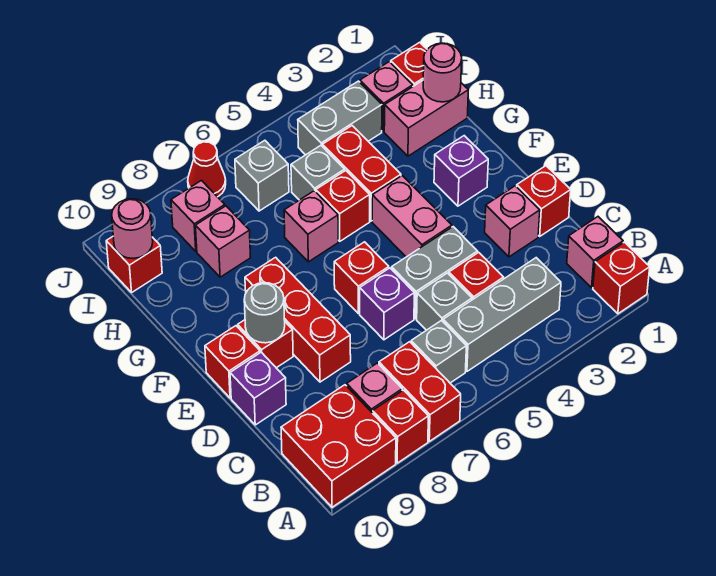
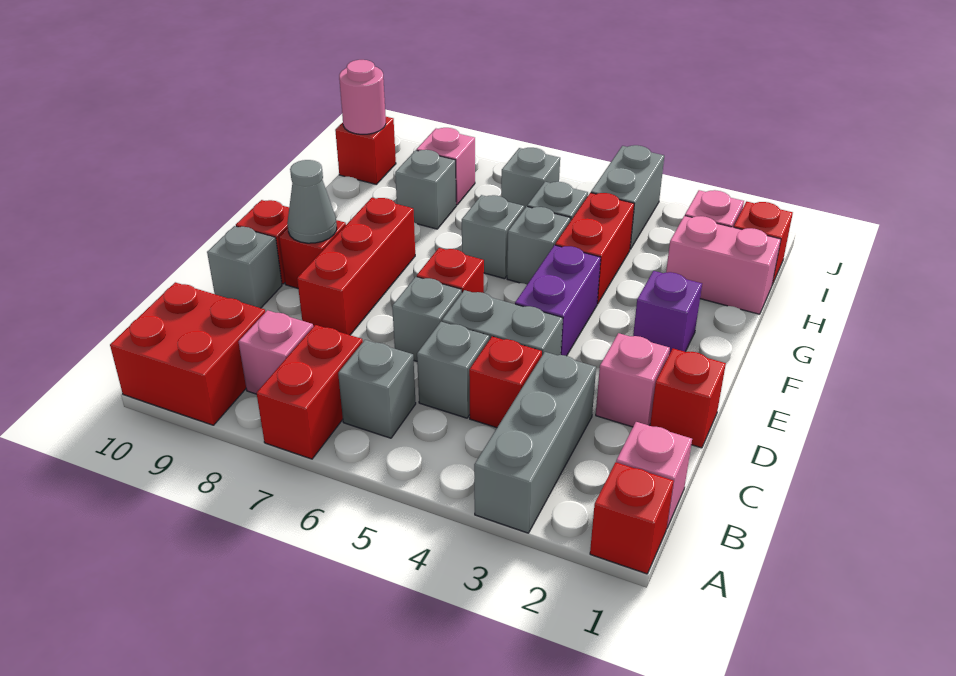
red brick A8 level 1 -> none
grey brick B3:B5 level 1 -> grey brick A3:C3 level 1
purple brick D6 level 1 -> grey brick D6 level 1
purple brick D10 level 1 -> grey brick D10 level 1
pink brick E4:F4 level 1 -> purple brick E4:F4 level 1
grey round brick E9 level 2 -> grey cone E9 level 2
red brick G5 level 1 -> grey brick G5 level 1
pink brick G6 level 1 -> grey brick G6 level 1
pink round brick H1 level 2 -> none
pink brick H8 level 1 -> grey brick H8 level 1
grey brick I3:I4 level 1 -> grey brick I4:J4 level 1
red cone J7 level 1 -> none

